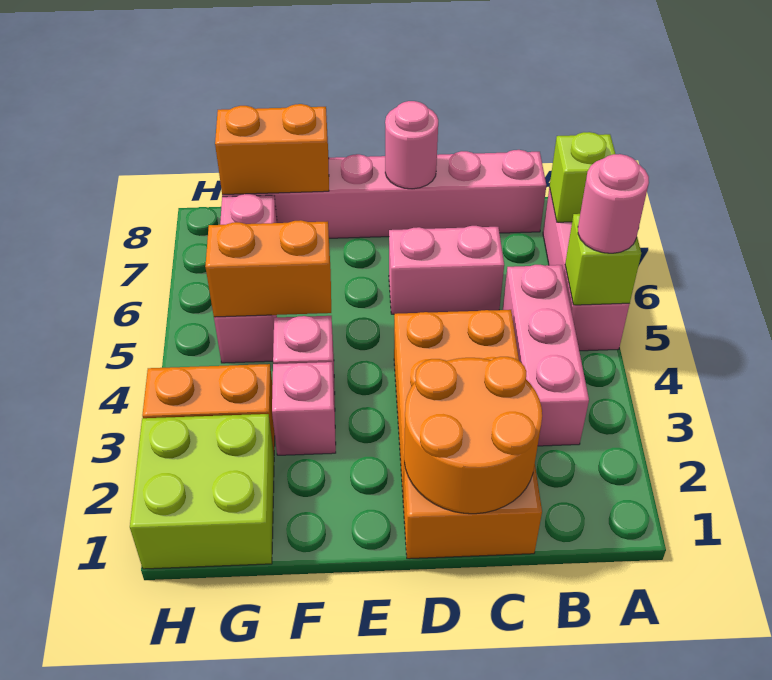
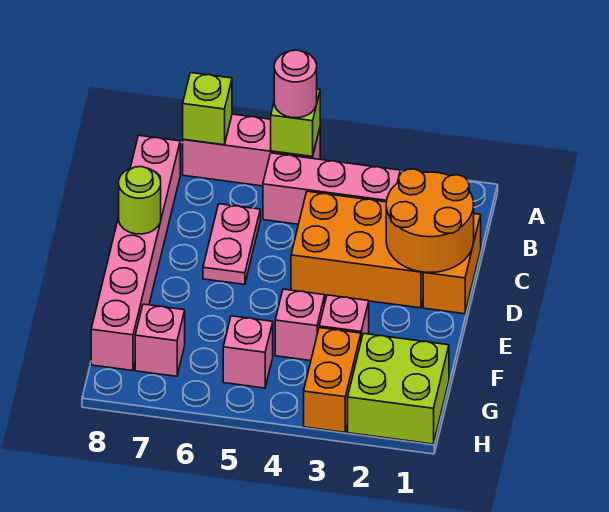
pink brick C6:D6 level 1 -> pink plate C6:D6 level 1
pink round brick D8 level 2 -> lime round brick D8 level 2
orange brick F5:G5 level 2 -> none
orange brick F8:G8 level 2 -> none

